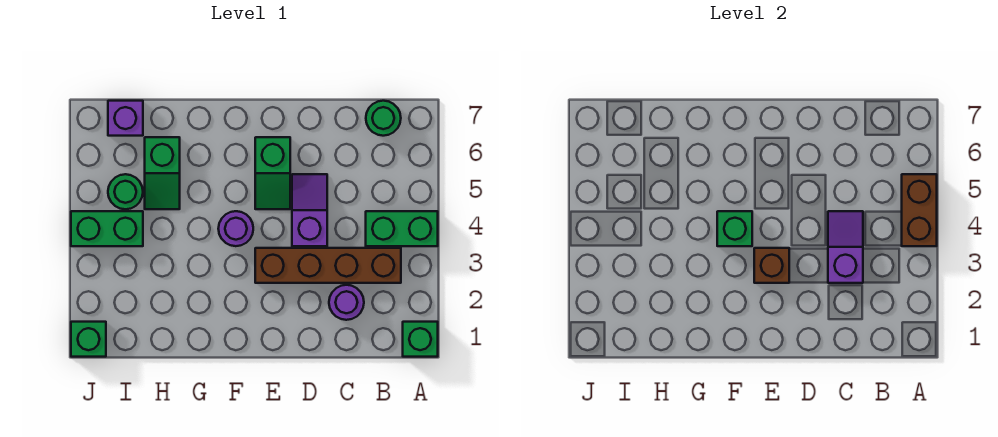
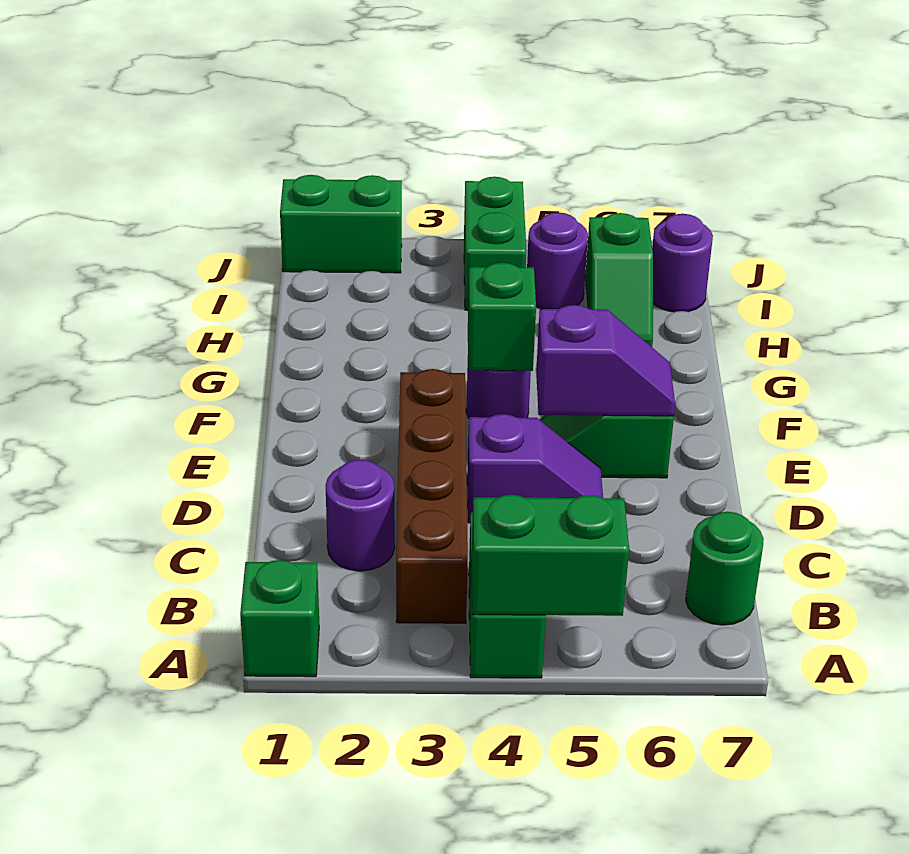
brown brick A4:A5 level 2 -> green brick A4:A5 level 2
purple slope C3:C4 level 2 top 3 -> purple slope E5:E6 level 2 top 5
brown brick E3 level 2 -> none
green slope H5:H6 level 1 top 6 -> green slope H6:I6 level 1 top I
green round brick I5 level 1 -> purple round brick I5 level 1
purple brick I7 level 1 -> purple round brick I7 level 1
green brick J1 level 1 -> green brick J1:J2 level 1

